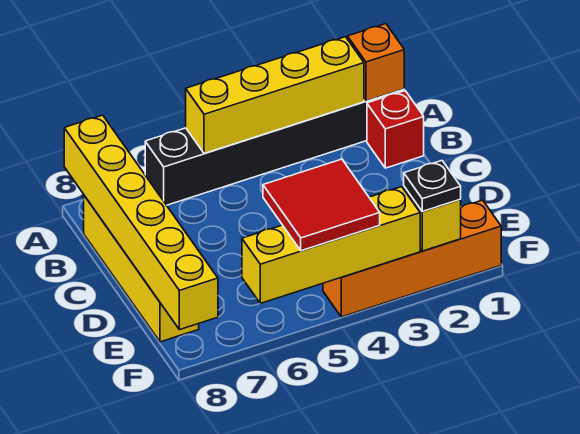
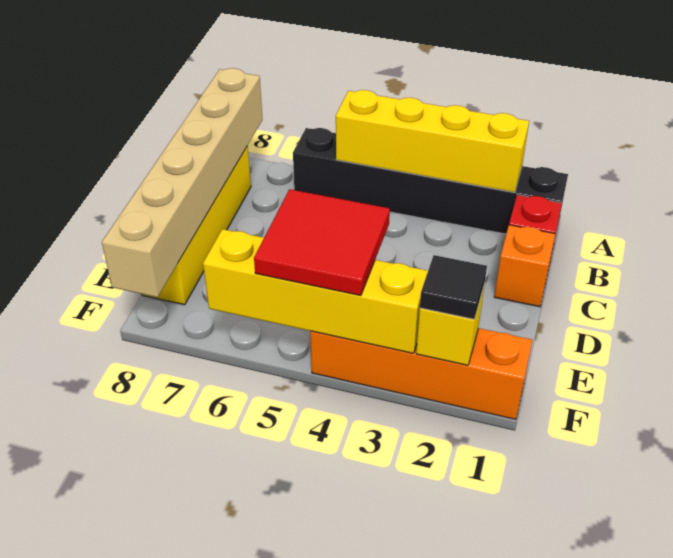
orange brick A1 level 2 -> orange brick C1 level 1
yellow brick A8:F8 level 2 -> tan brick A8:F8 level 2
black plate F2 level 3 -> black tile F2 level 3

